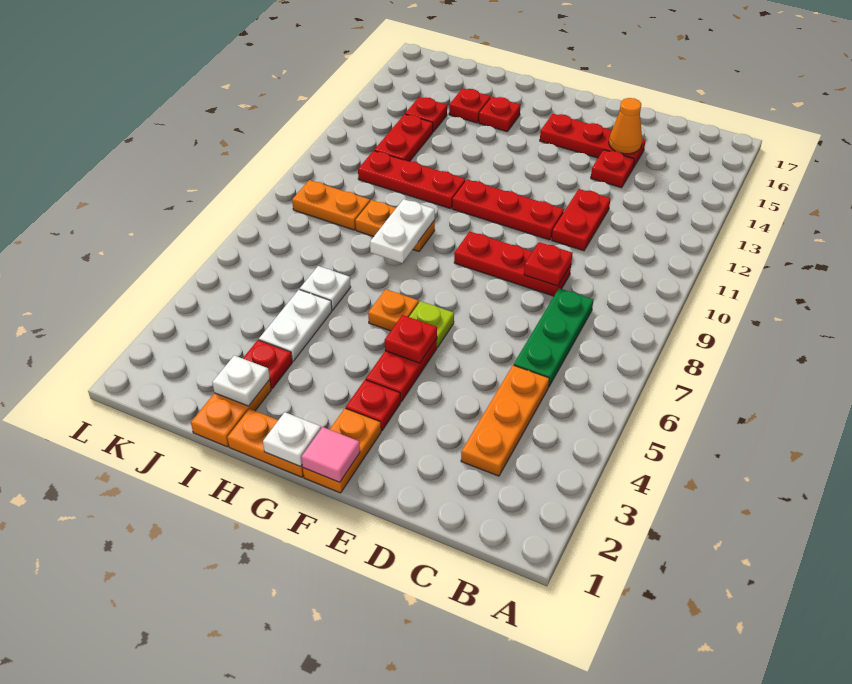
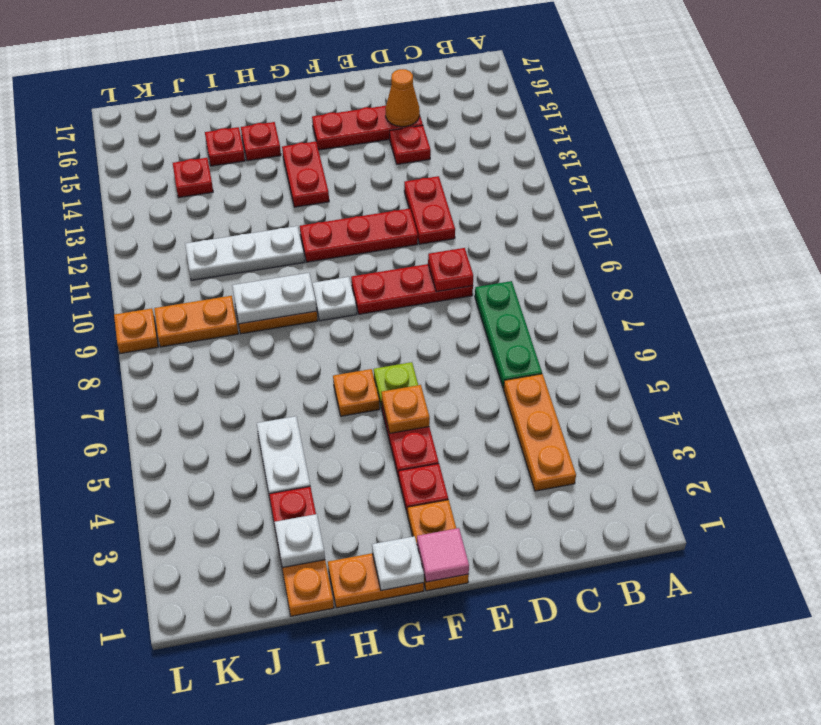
red plate F5 level 2 -> orange plate F5 level 2
white plate H8:H9 level 2 -> white plate H9:I9 level 2
red plate H11:J11 level 1 -> white plate H11:J11 level 1
white plate I6 level 1 -> white plate G9 level 1
red plate J12:J13 level 1 -> red plate G13:G14 level 1
none -> orange plate L9 level 1

